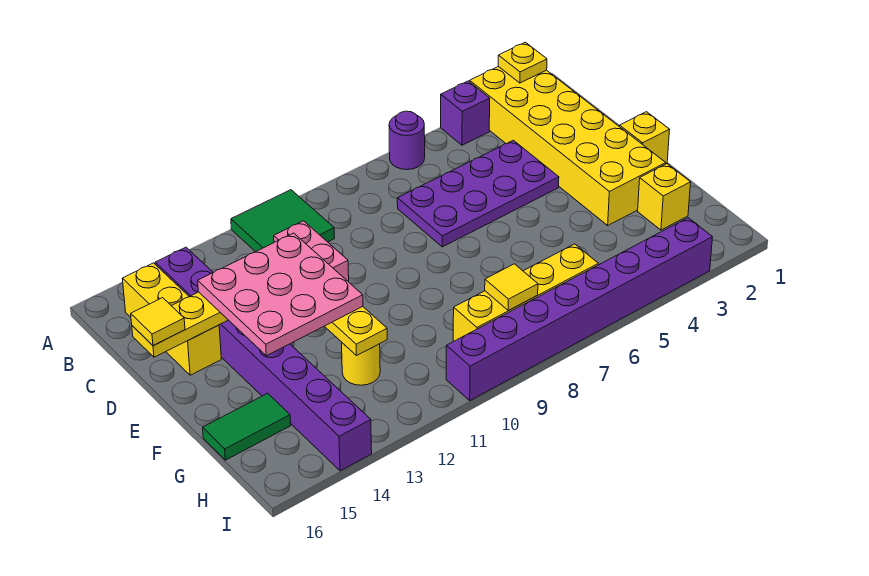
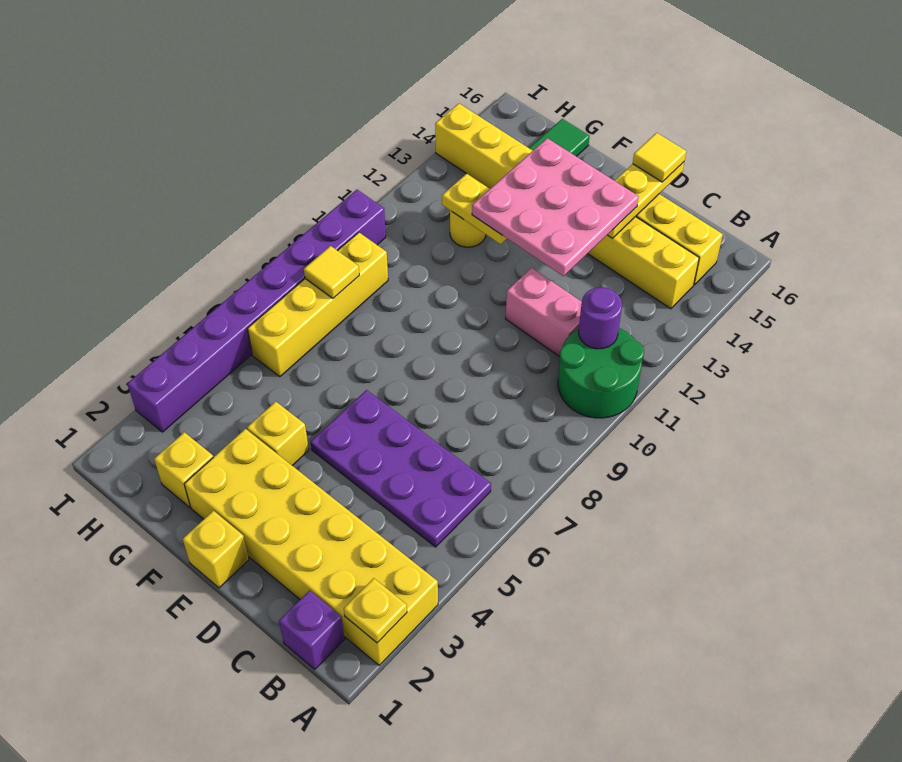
purple brick A4 level 1 -> purple brick B1 level 1
purple round brick A6 level 1 -> purple round brick B11 level 2
green tile A10:B11 level 1 -> green round brick A10:B11 level 1
purple brick B14:I14 level 1 -> yellow brick B14:I14 level 1
purple plate C4:D7 level 1 -> purple plate B5:E6 level 1
none -> yellow brick F4 level 1

